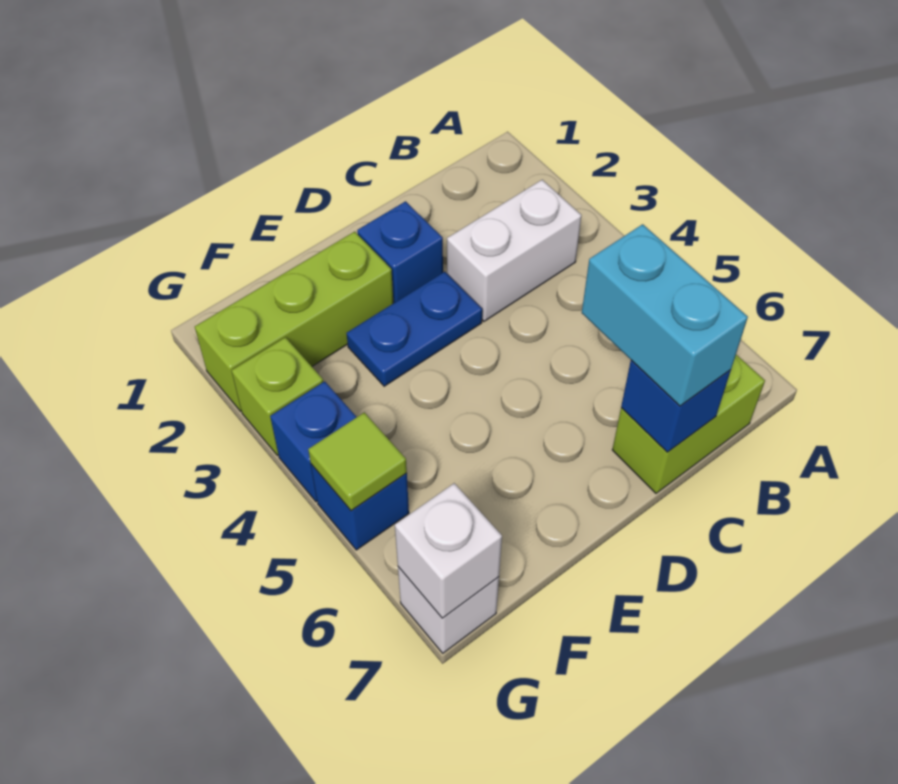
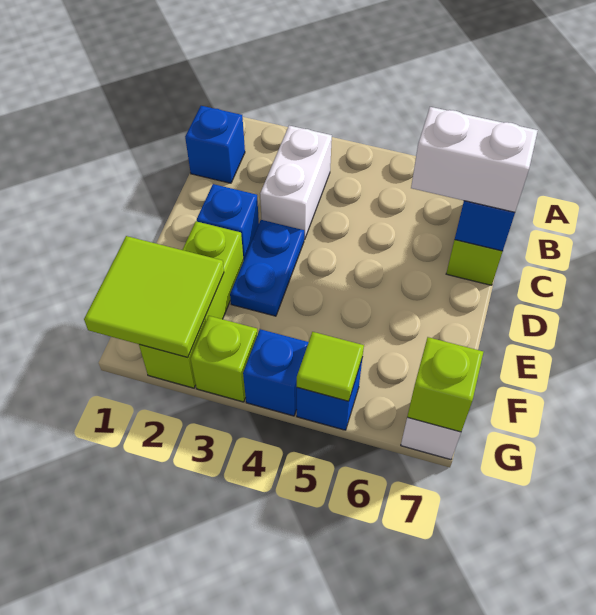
none -> blue brick B1 level 1
cyan brick C6:C7 level 3 -> white brick C6:C7 level 3
none -> lime tile F1:G2 level 2
white brick G7 level 2 -> lime brick G7 level 2

